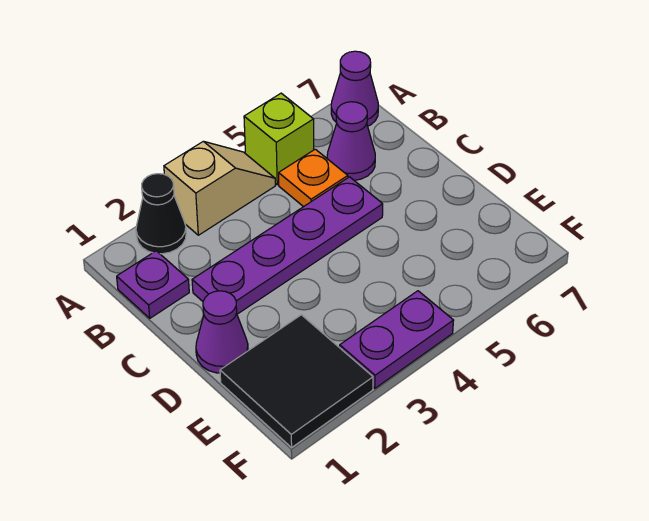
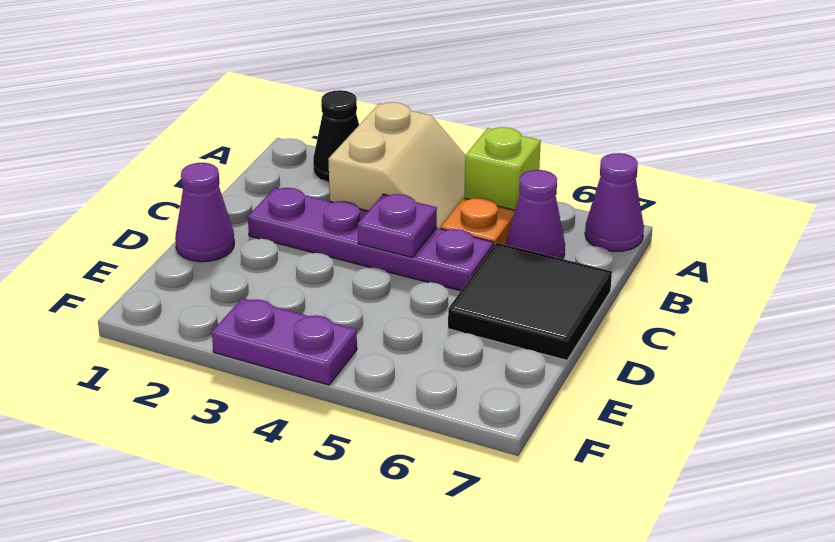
tan slope A3:A4 level 1 top 3 -> tan slope A3:B4 level 1 top 3
purple plate B1 level 1 -> purple plate C4 level 2
black tile E1:F2 level 1 -> black tile C6:D7 level 1

